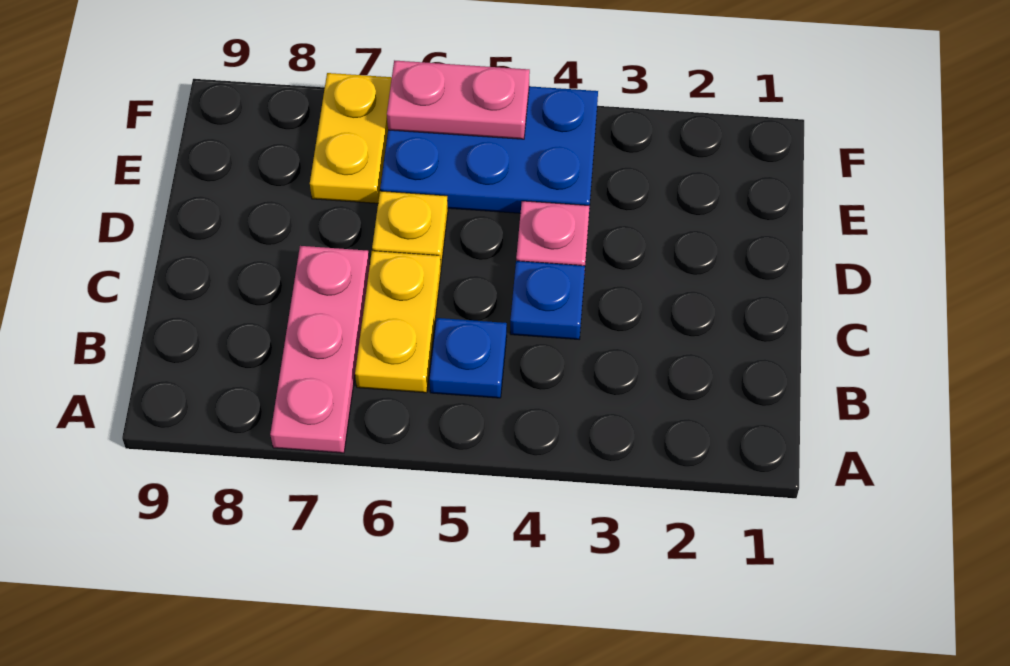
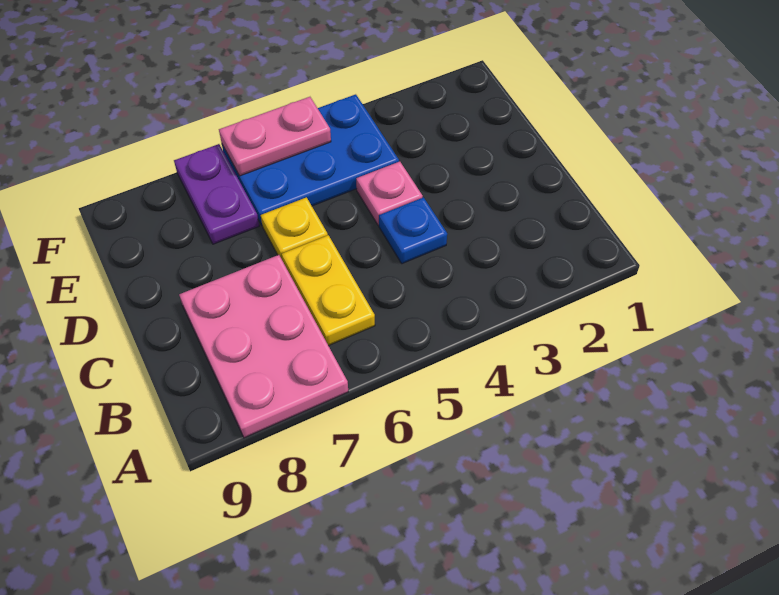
pink plate A7:C7 level 1 -> pink plate A7:C8 level 1
blue plate B5 level 1 -> none
yellow plate E7:F7 level 1 -> purple plate E7:F7 level 1

